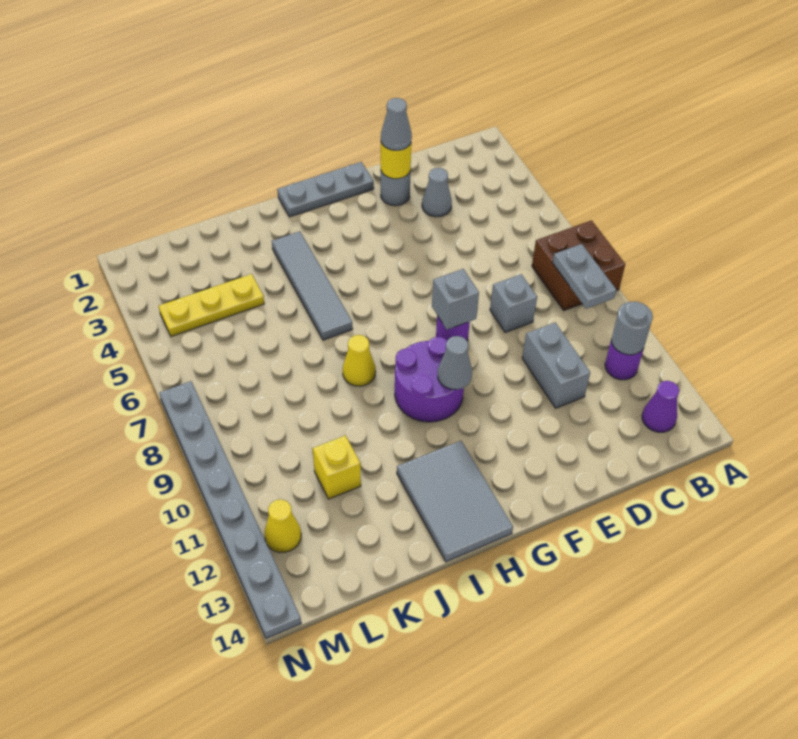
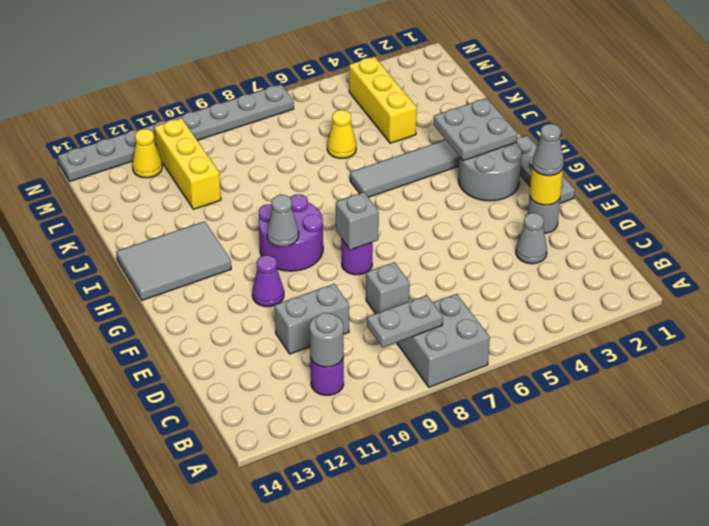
brown brick A7:B8 level 1 -> grey brick A7:B8 level 1
purple cone B13 level 1 -> purple cone F11 level 1
none -> grey round brick G2:H3 level 1
none -> grey plate H2:I3 level 2
yellow cone I8 level 1 -> yellow cone K6 level 1
yellow plate K4:M4 level 1 -> yellow brick K4:M4 level 1
yellow brick K11 level 1 -> yellow brick K11:M11 level 1

